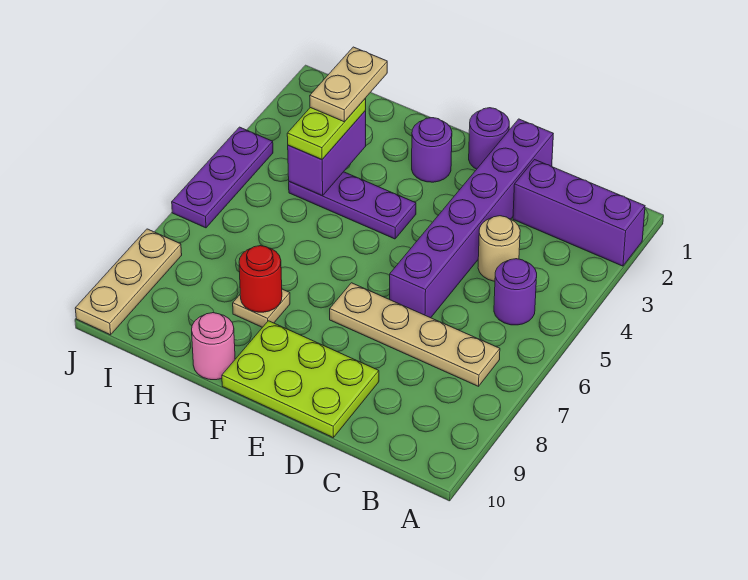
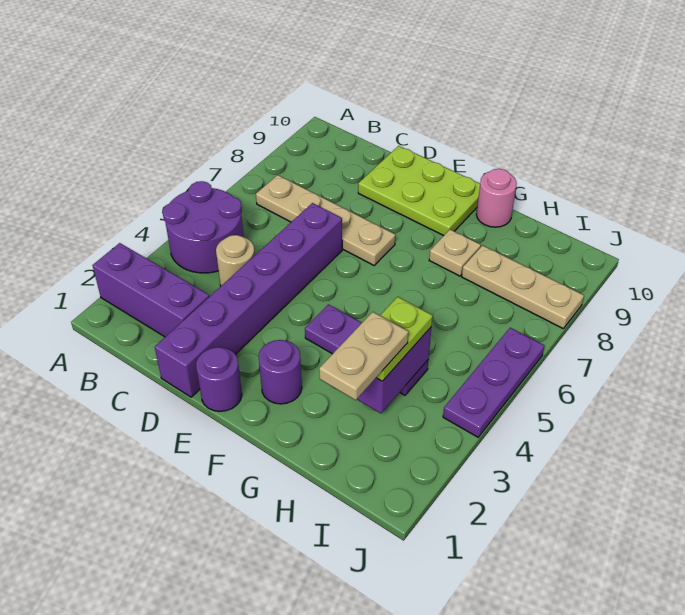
purple round brick B5 level 1 -> purple round brick A4:B5 level 1
red round brick G8 level 2 -> none
tan plate J8:J10 level 1 -> tan plate H8:J8 level 1

